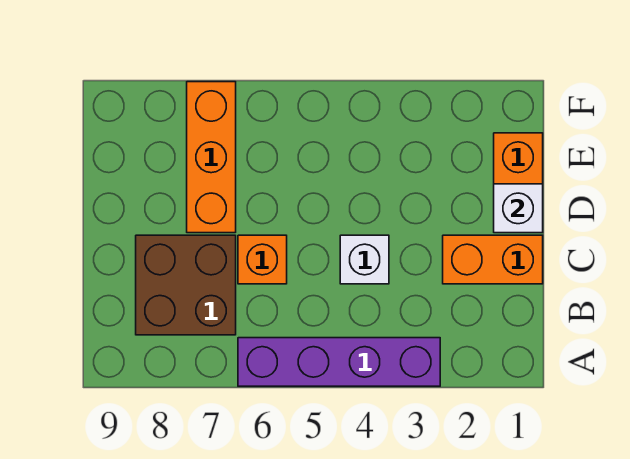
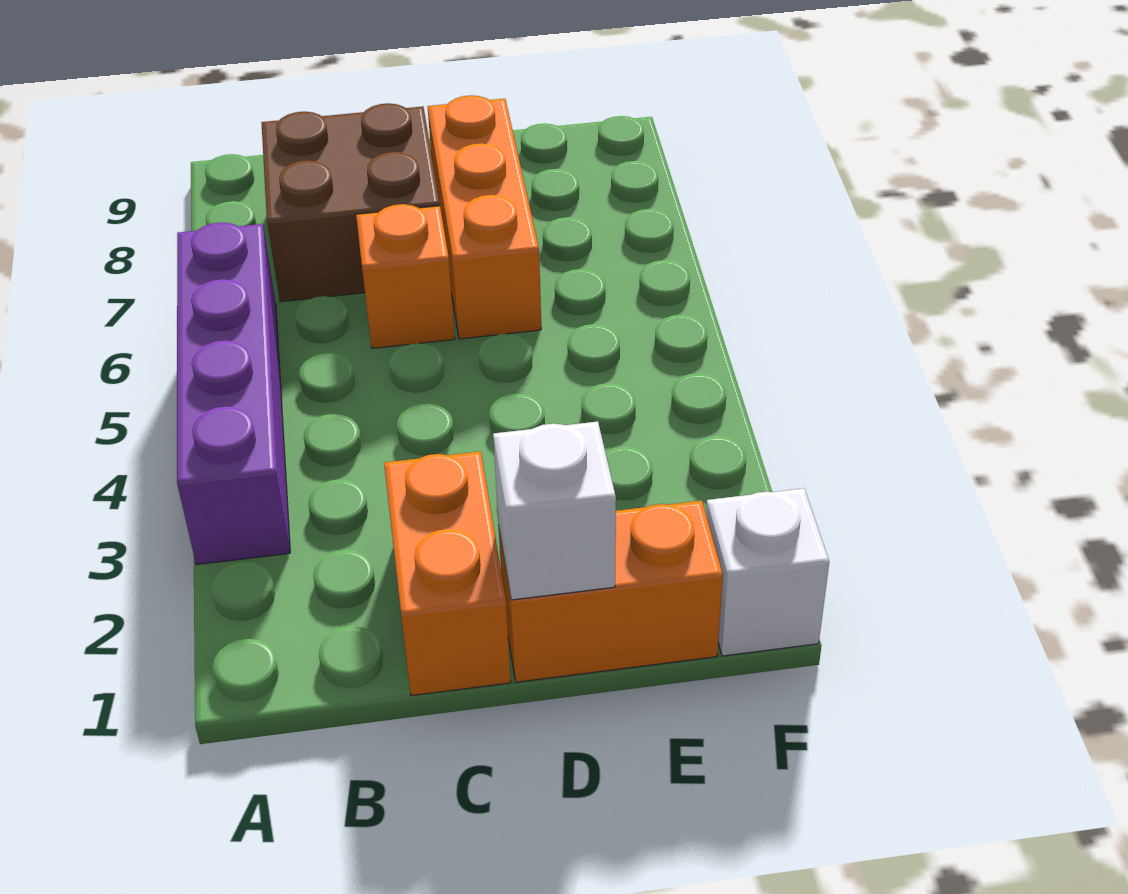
white brick C4 level 1 -> white brick F1 level 1
orange brick D7:F7 level 1 -> orange brick D6:D8 level 1

